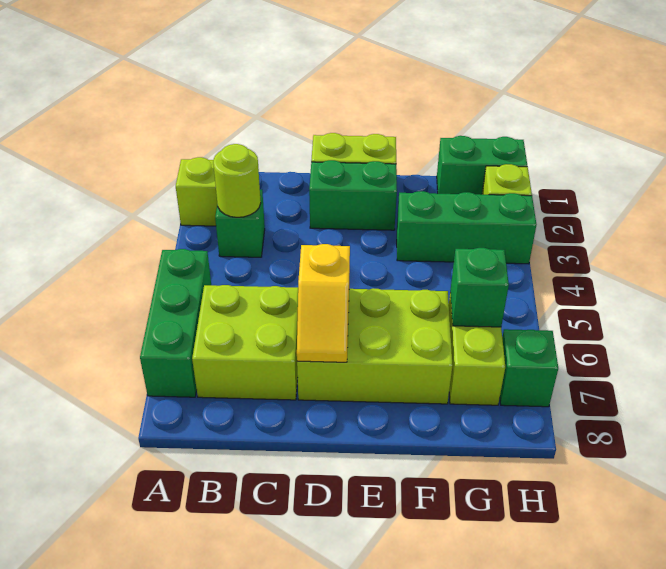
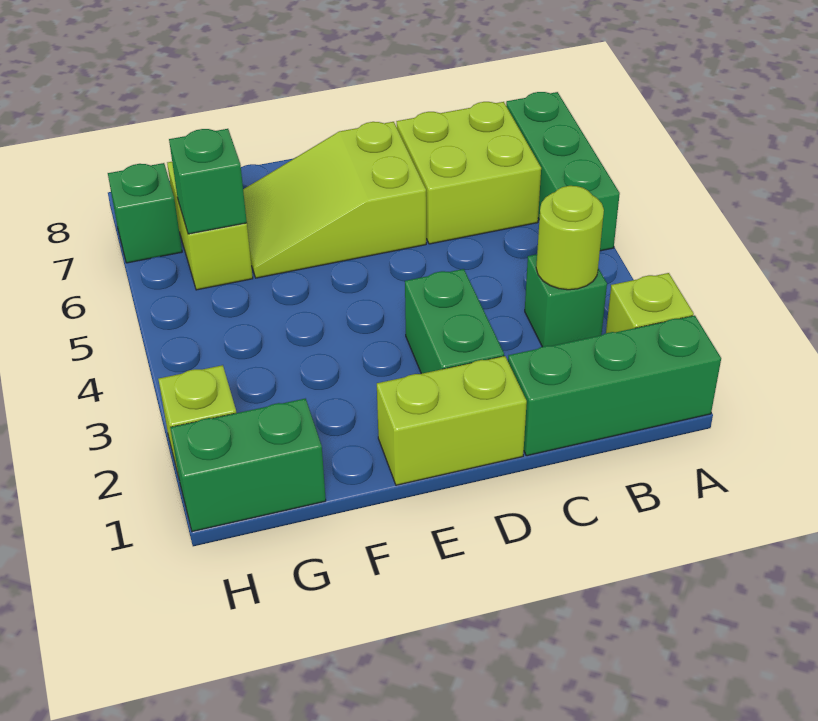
green brick D2:E2 level 1 -> green brick D2:D3 level 1
lime brick D6:F7 level 1 -> lime slope D6:F7 level 1 top D
yellow slope D6:D7 level 2 top 6 -> none
green brick F3:H3 level 1 -> green brick A1:C1 level 1

